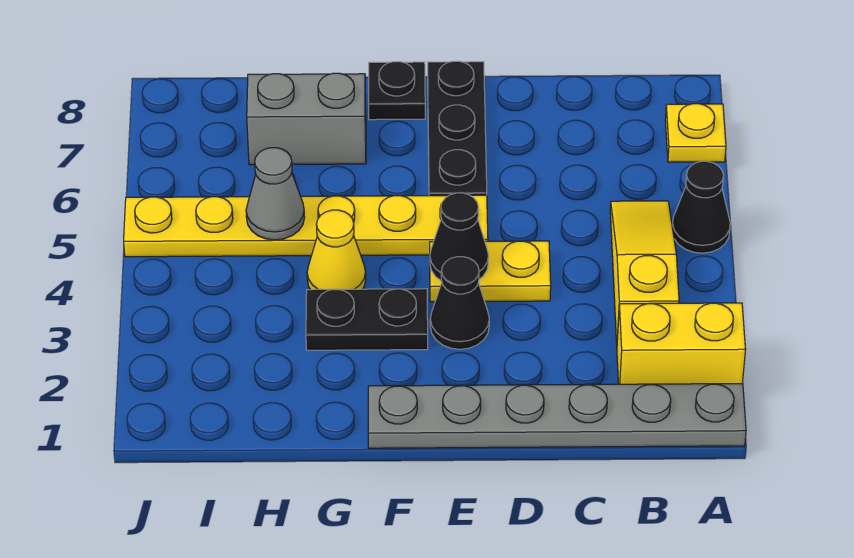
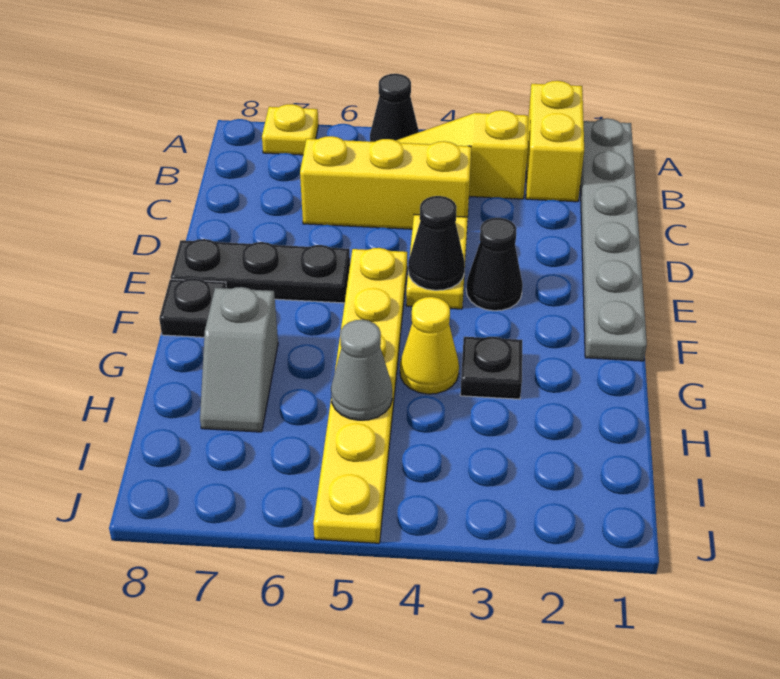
none -> yellow brick C4:C6 level 1
black plate F3:G3 level 1 -> black plate G3 level 1
grey brick G7:H7 level 1 -> grey slope G7:H7 level 1 top G

